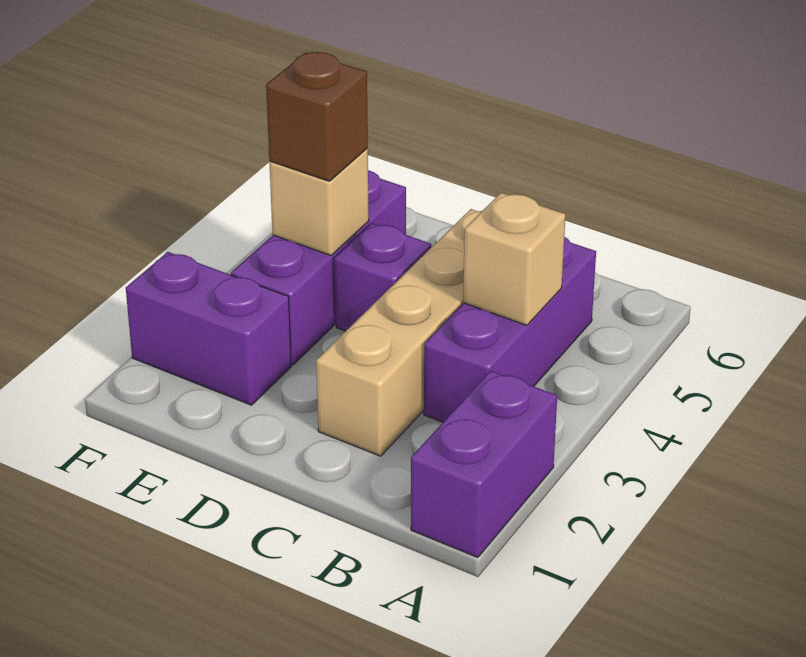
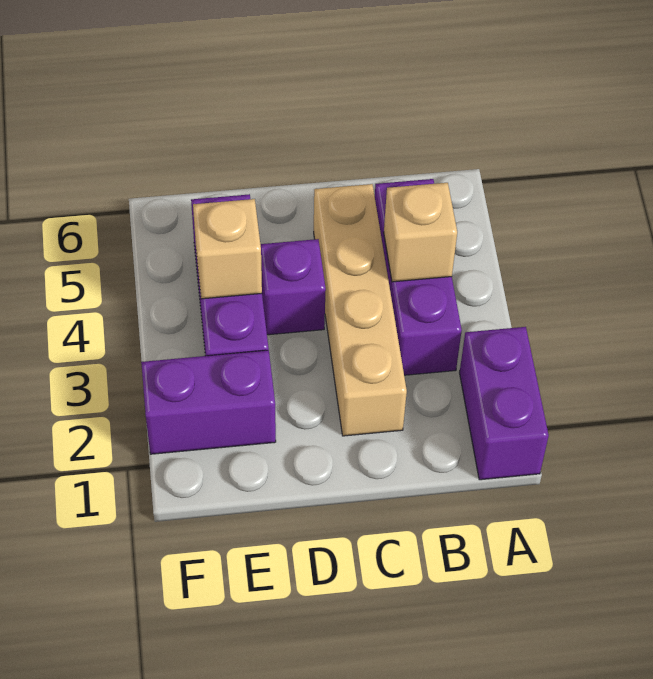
brown brick E4 level 3 -> none

